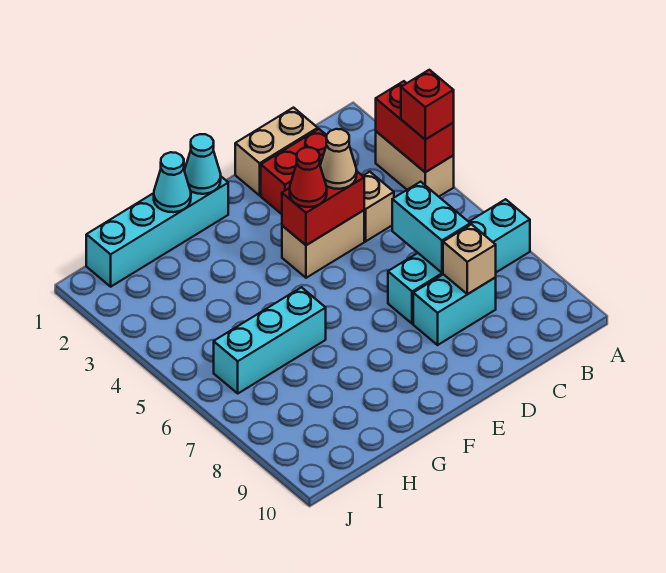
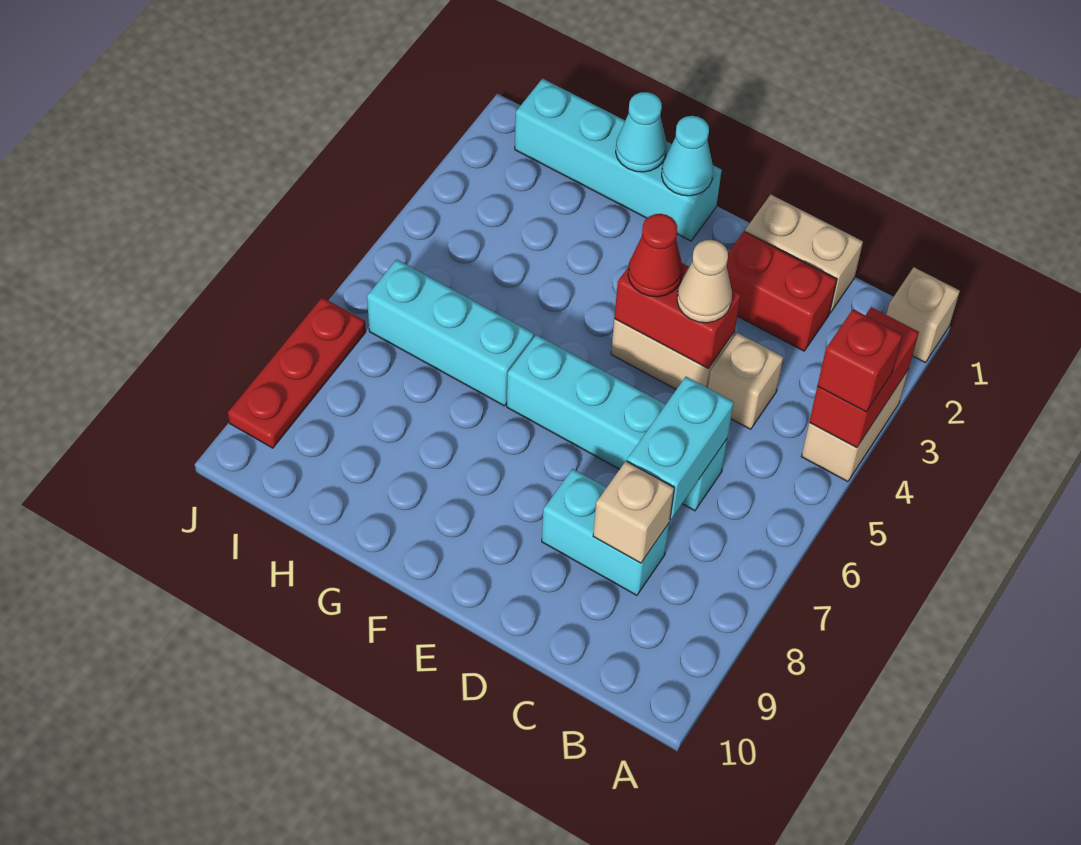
none -> tan brick A1 level 1
cyan brick A7:D7 level 1 -> cyan brick C6:F6 level 1
none -> red plate J7:J9 level 1

